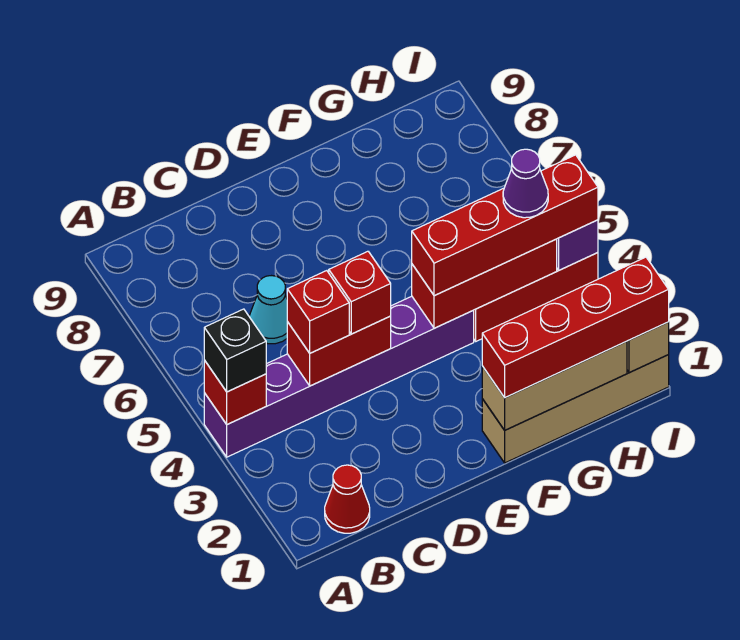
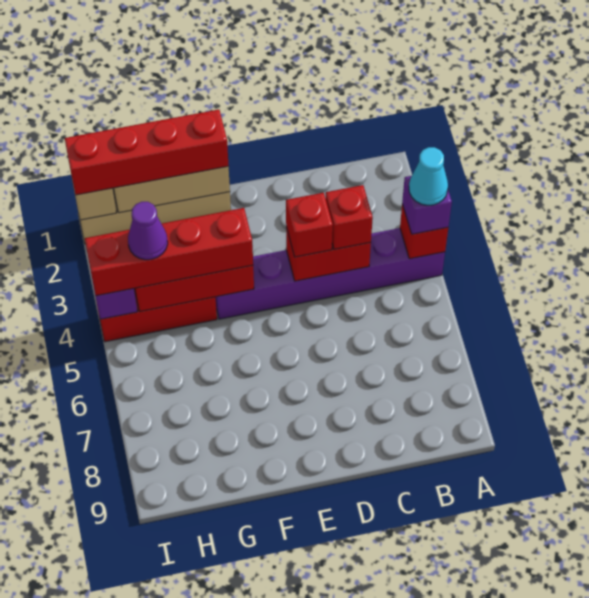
black brick A4 level 3 -> purple brick A4 level 3
red cone B1 level 1 -> none
cyan cone C6 level 1 -> cyan cone A4 level 4

